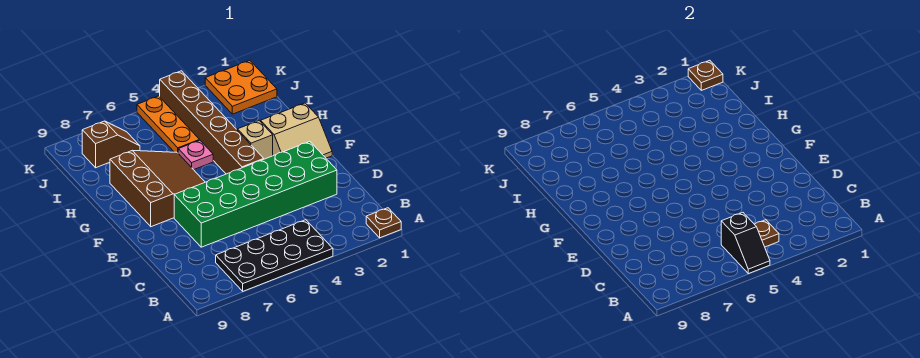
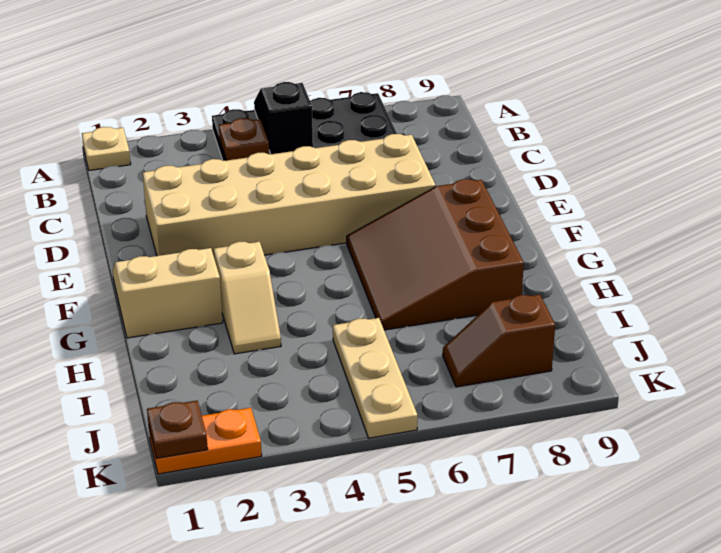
brown plate A1 level 1 -> tan plate A1 level 1
green brick D2:E7 level 1 -> tan brick D2:E7 level 1
brown brick F4:K4 level 1 -> none
pink plate H5 level 1 -> none
orange plate I5:K5 level 1 -> tan plate I5:K5 level 1
orange plate J1:K2 level 1 -> orange plate K1:K2 level 1

